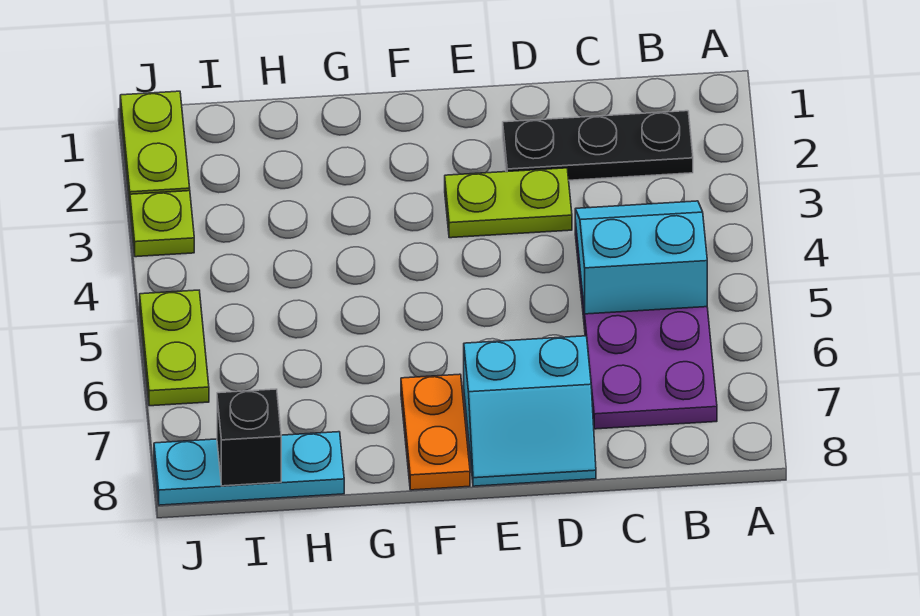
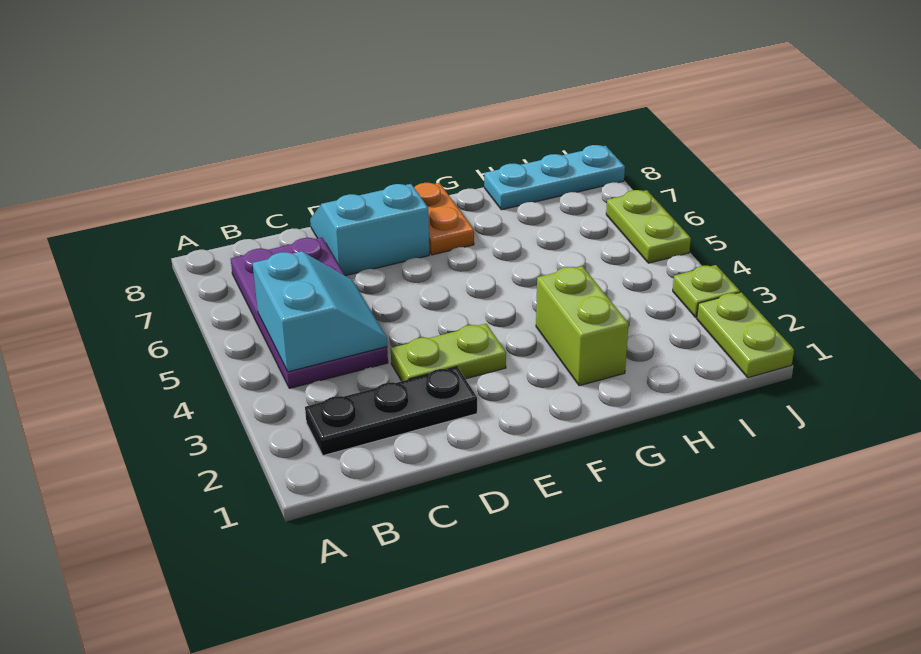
cyan slope B4:C5 level 2 top 5 -> cyan slope B4:C5 level 2 top B
none -> lime brick G2:G3 level 1
black brick I8 level 2 -> none

